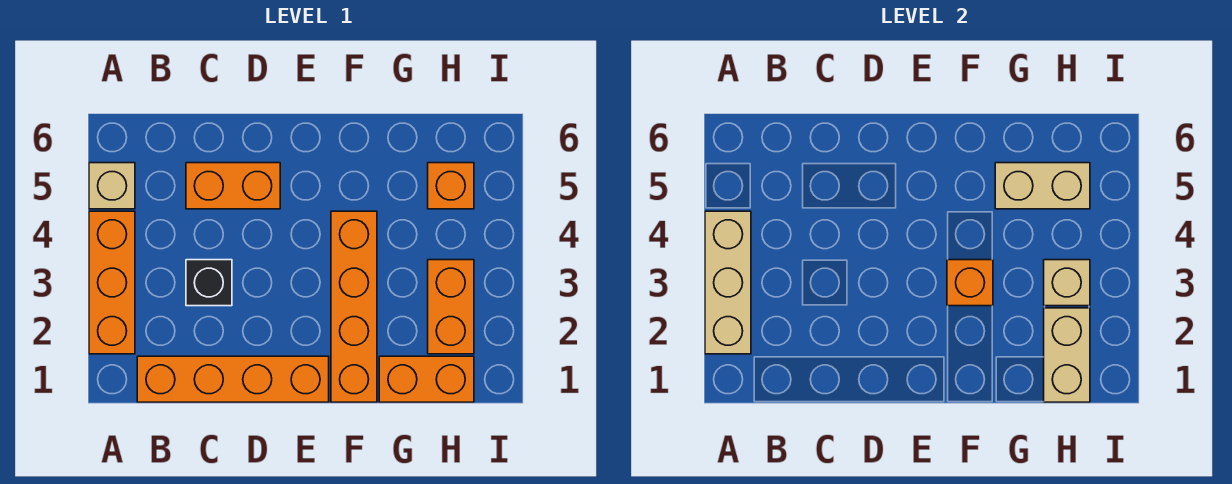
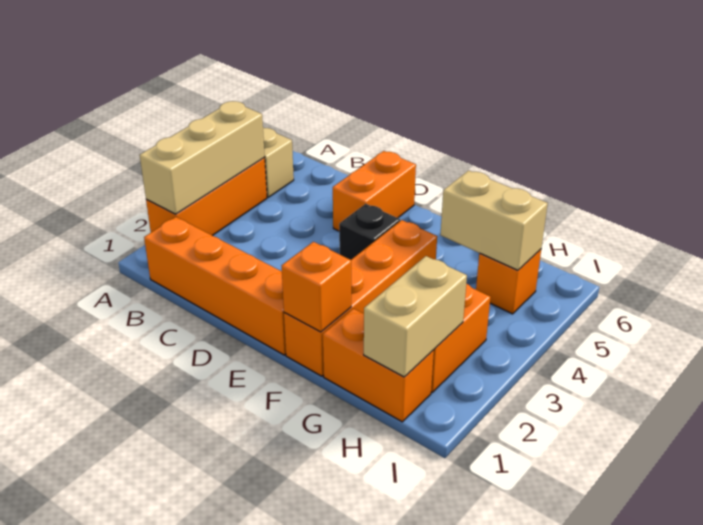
black brick C3 level 1 -> black brick E4 level 1
orange brick C5:D5 level 1 -> orange brick D5:D6 level 1
orange brick F3 level 2 -> orange brick F1 level 2
tan brick H3 level 2 -> none

